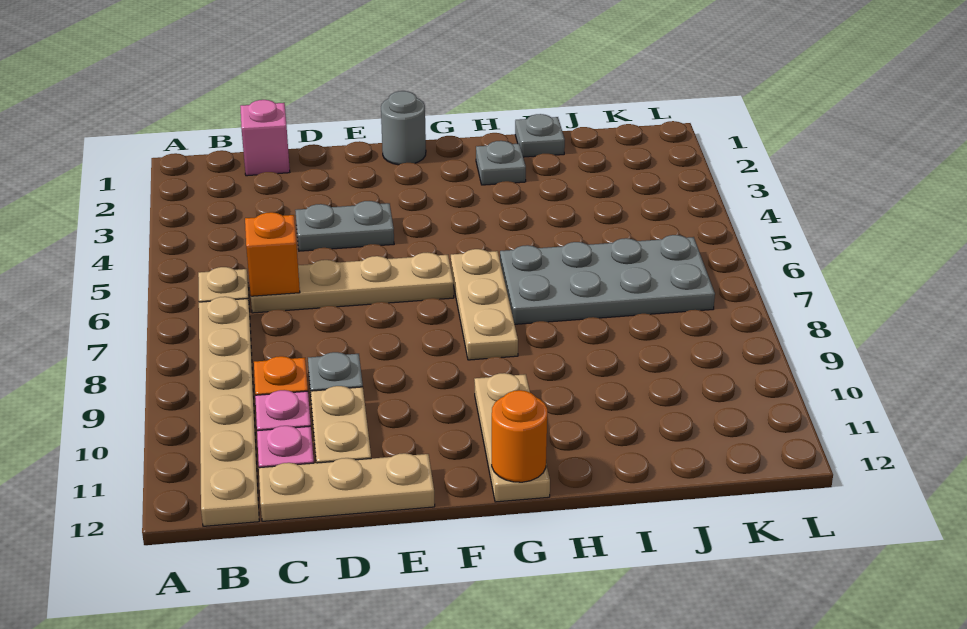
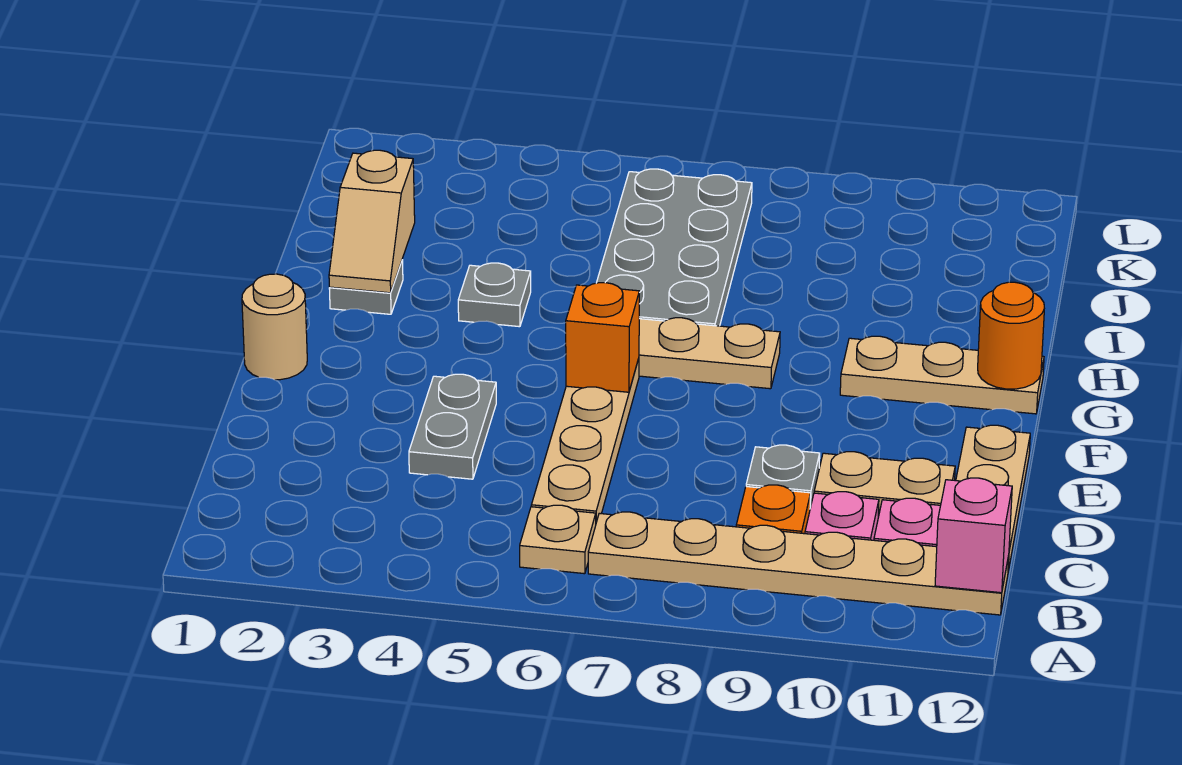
pink brick C1 level 1 -> pink brick B12 level 2
orange brick C6 level 2 -> orange brick F6 level 2
grey round brick F1 level 1 -> tan round brick F1 level 1
none -> tan slope H2:I2 level 2 top I
grey plate I1 level 1 -> grey plate H4 level 1

